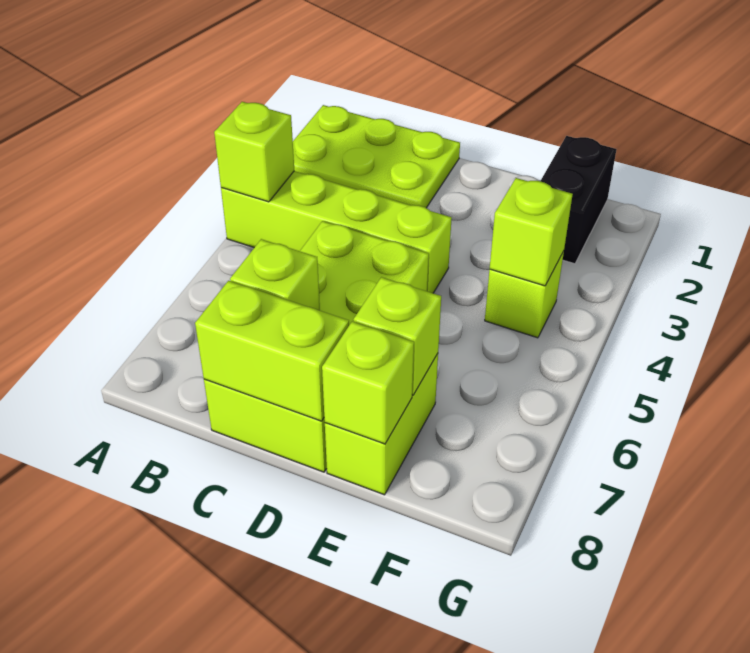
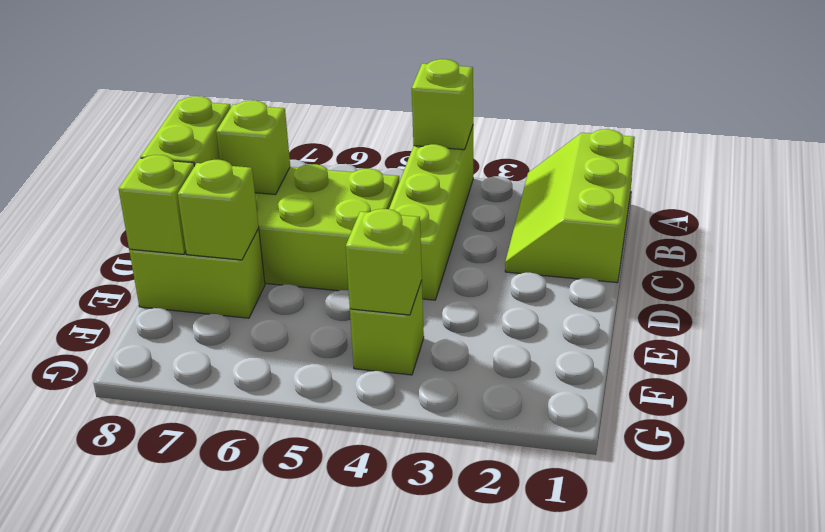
lime plate A1:C2 level 1 -> lime slope A1:C2 level 1 top 1
black brick F1:F2 level 1 -> none

